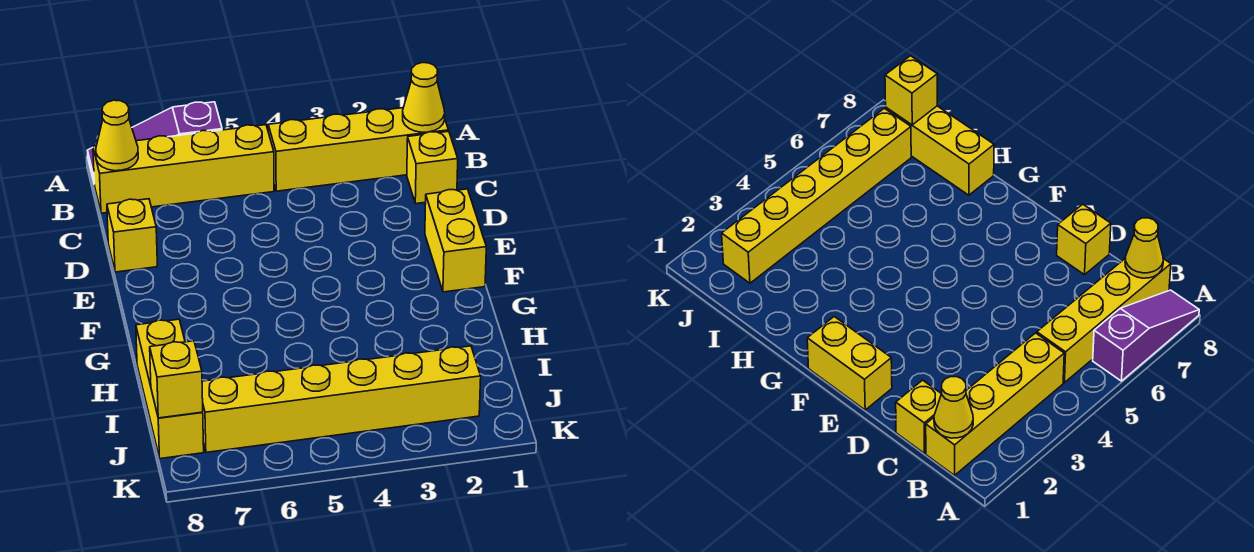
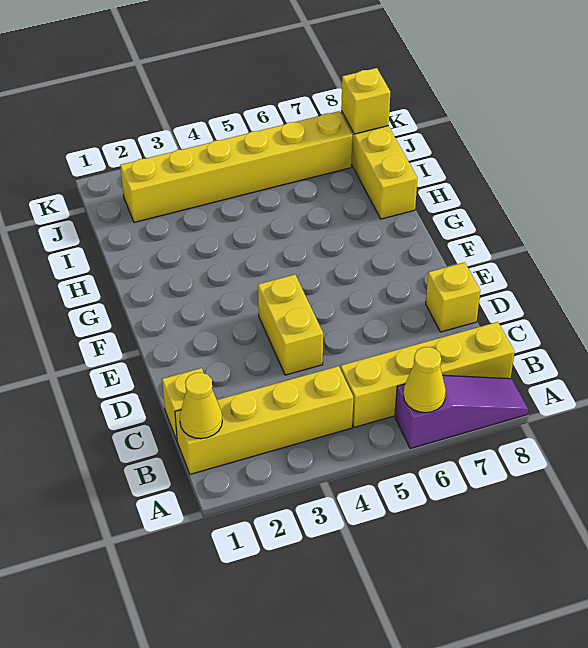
yellow cone B8 level 2 -> yellow cone A6 level 2
yellow brick E1:F1 level 1 -> yellow brick D4:E4 level 1

